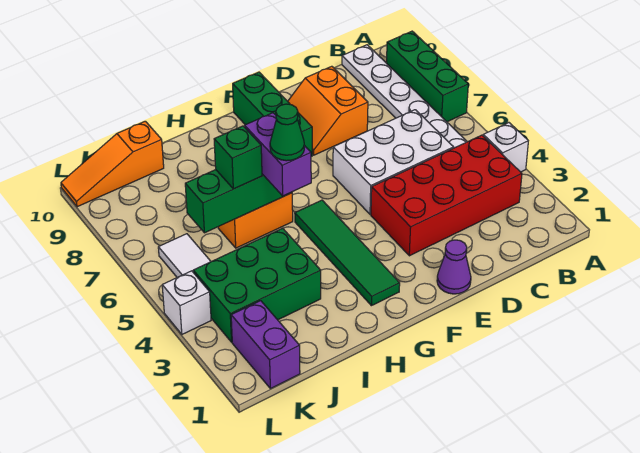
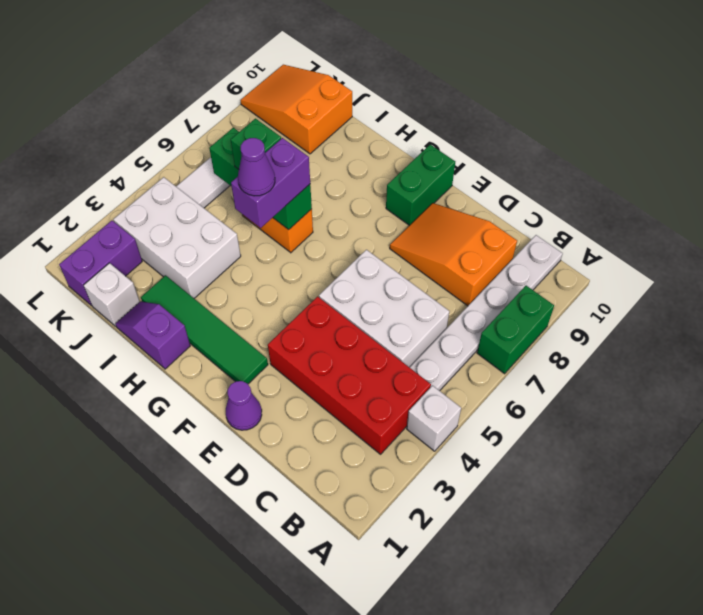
green brick A7:A9 level 1 -> green brick A7:A8 level 1
orange slope D8:E9 level 1 top D -> orange slope C8:E9 level 1 top C
green brick F8:F10 level 1 -> green brick F9:F10 level 1
green tile G2:G5 level 1 -> green tile F2:I2 level 1
none -> purple slope H1:I1 level 1 top H
green cone H5 level 4 -> purple cone H5 level 4
green brick I3:K4 level 1 -> white brick I3:K4 level 1
orange slope J10:L10 level 1 top J -> orange slope J9:L10 level 1 top J
white brick L4 level 1 -> white brick J1 level 1

